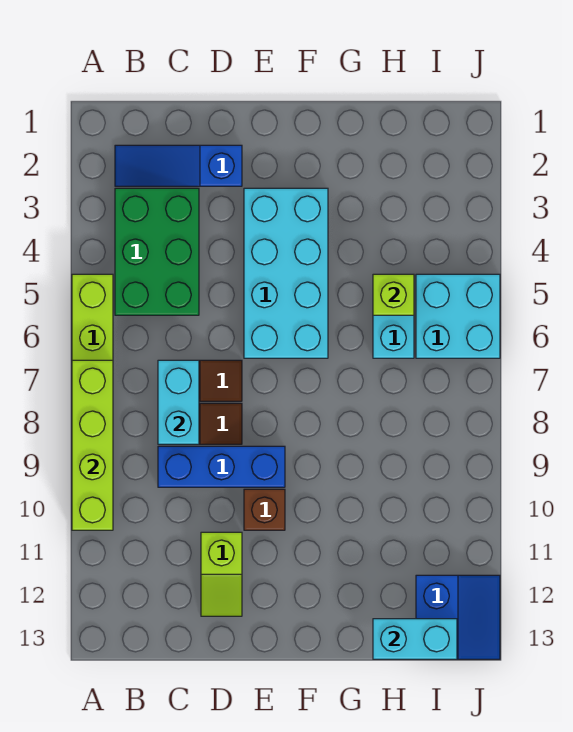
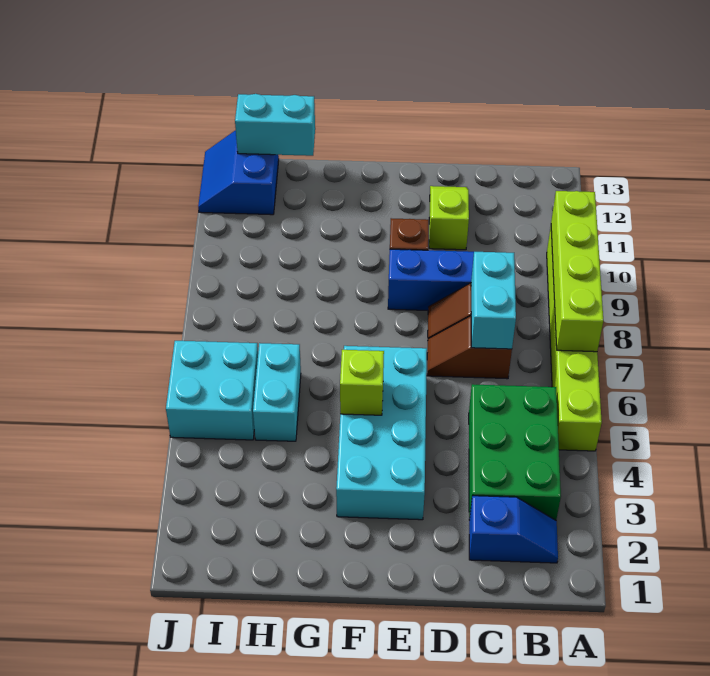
blue slope B2:D2 level 1 top D -> blue slope B2:C2 level 1 top C
lime brick H5 level 2 -> lime brick F5 level 2

